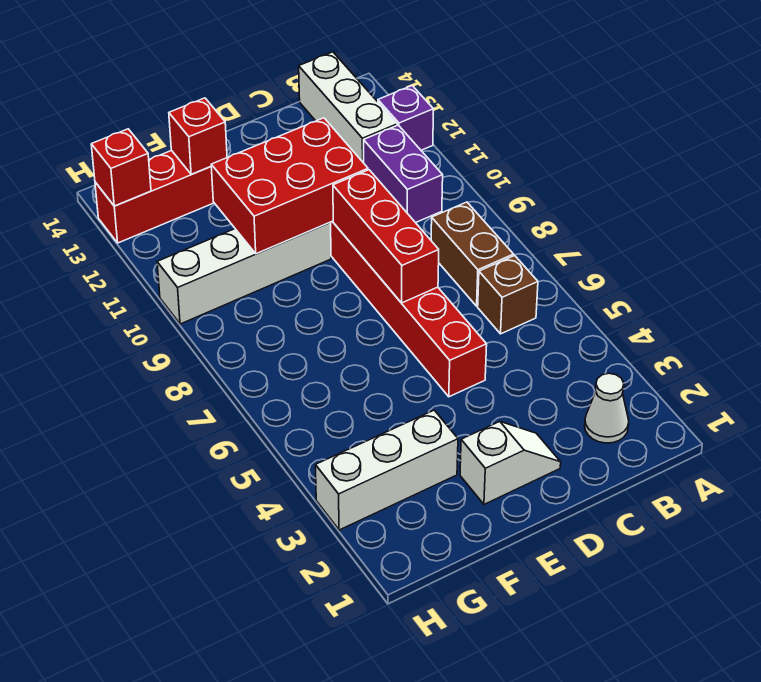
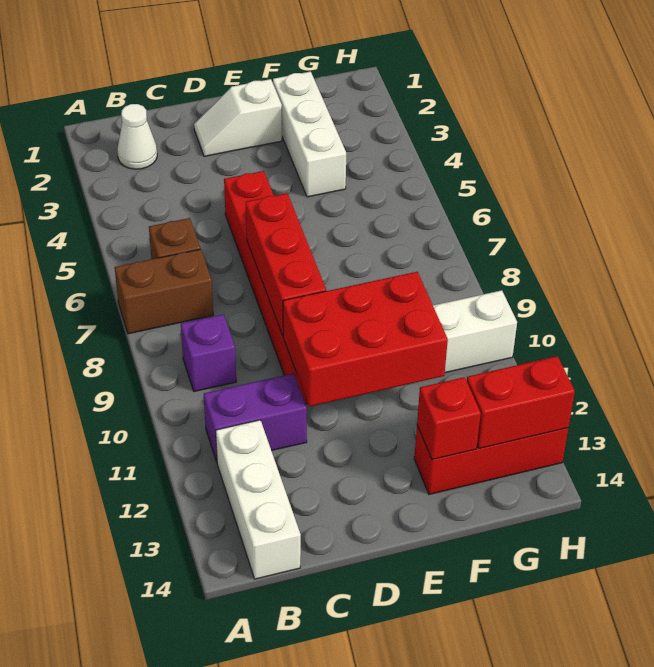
purple brick A12 level 1 -> purple brick B9 level 1
brown brick B7:B8 level 1 -> brown brick A7:B7 level 1
purple brick B10:B11 level 1 -> purple brick B11:C11 level 1
white brick F3:H3 level 1 -> white brick F2:F4 level 1
red brick H13 level 2 -> red brick G13:H13 level 2

